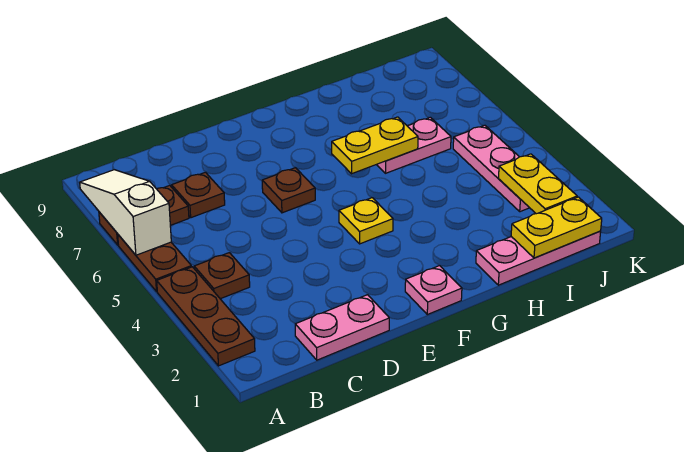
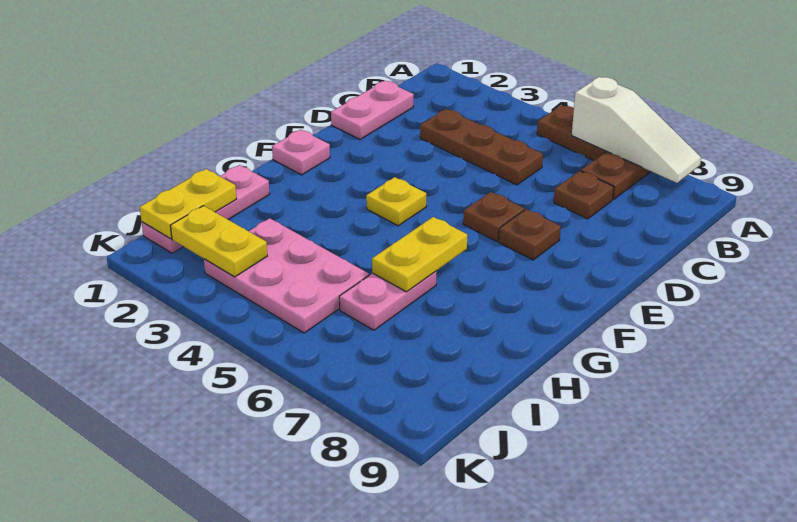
brown plate A2:A4 level 1 -> brown plate C3:C5 level 1
brown plate B4 level 1 -> brown plate E7 level 1
pink plate J3:J5 level 1 -> pink plate I3:J5 level 1

